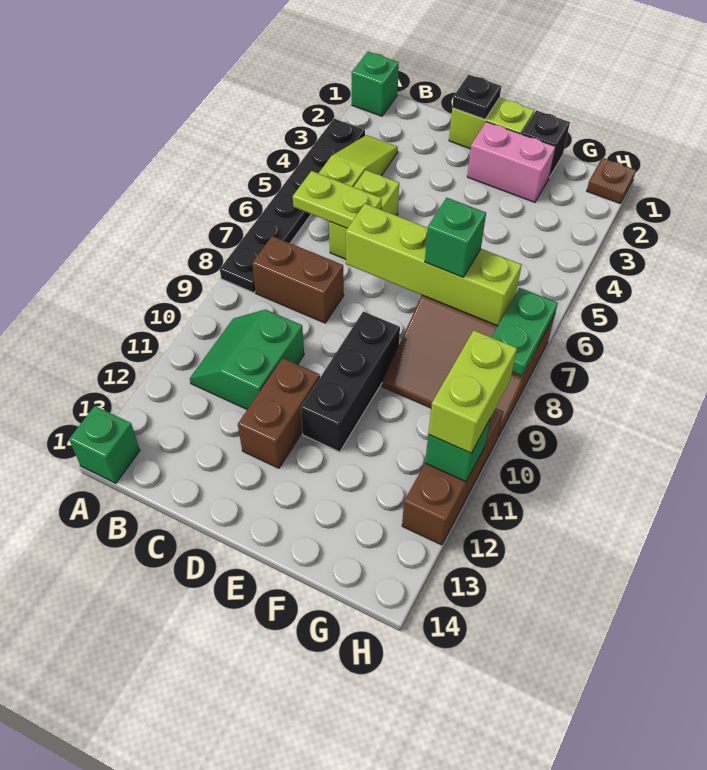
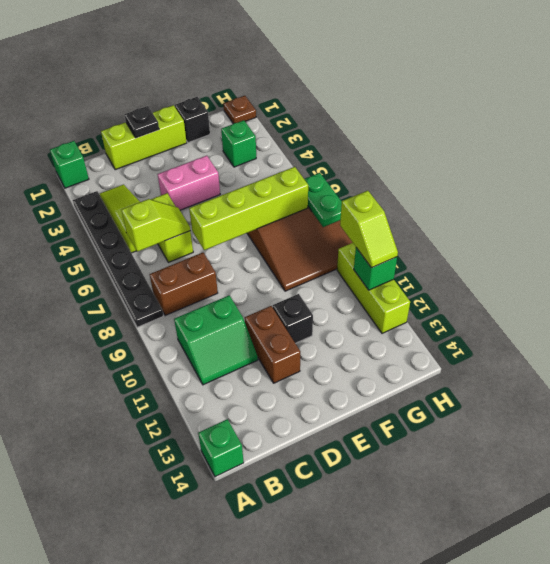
lime plate B6:C6 level 2 -> lime slope B6:C6 level 2 top B
green slope B10:C11 level 1 top C -> green slope B10:C11 level 1 top 10
lime brick D1:E1 level 1 -> lime brick C1:E1 level 1
pink brick E2:F2 level 1 -> pink brick D4:E4 level 1
black brick E9:E11 level 1 -> black brick E11 level 1
green brick F7 level 3 -> green brick G3 level 1
brown brick H10:H12 level 1 -> lime brick H10:H12 level 1
lime brick H10:H11 level 3 -> lime slope H10:H11 level 3 top 10

